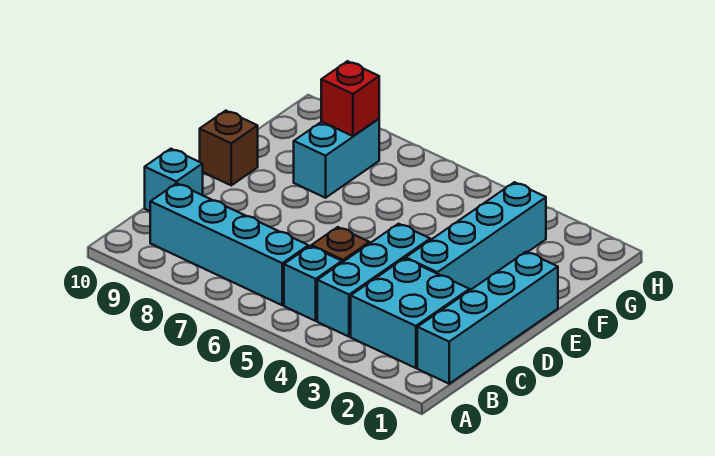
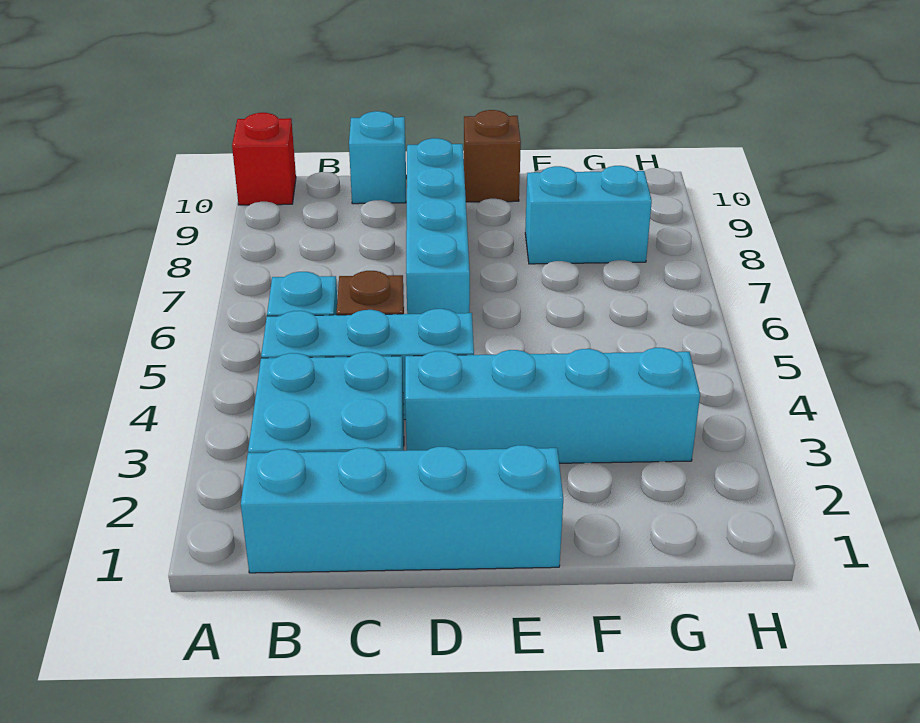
cyan brick B6:B9 level 1 -> cyan brick D6:D9 level 1
red brick G8 level 2 -> red brick A10 level 1

